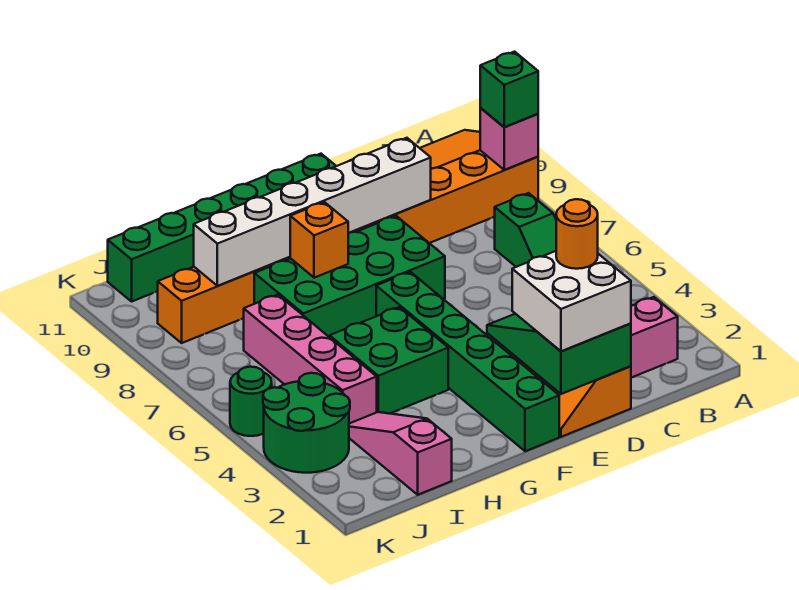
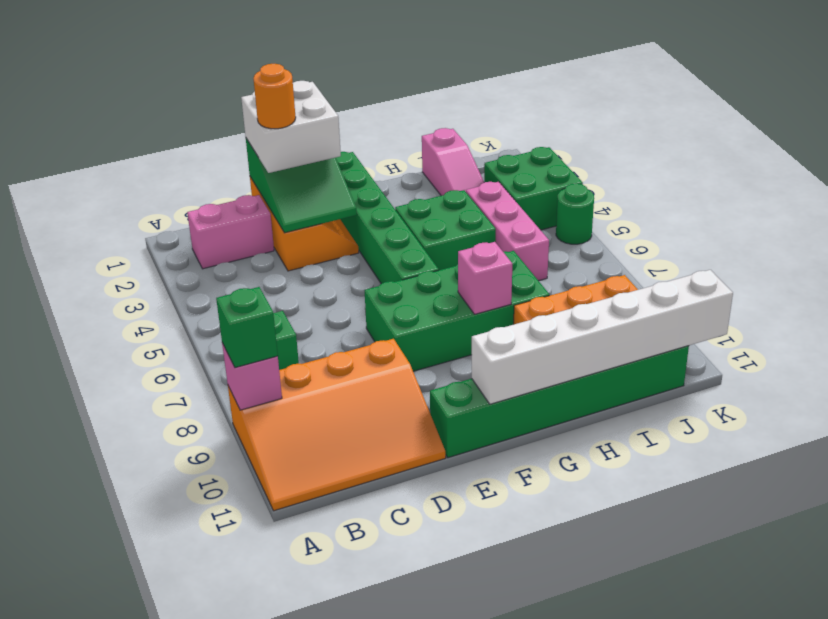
white brick D9:I9 level 2 -> white brick F11:K11 level 2
orange brick G8 level 2 -> pink brick G8 level 2
pink brick I4:I7 level 1 -> pink brick I4:I6 level 1
green round brick J3:K4 level 1 -> green brick J3:K4 level 1

